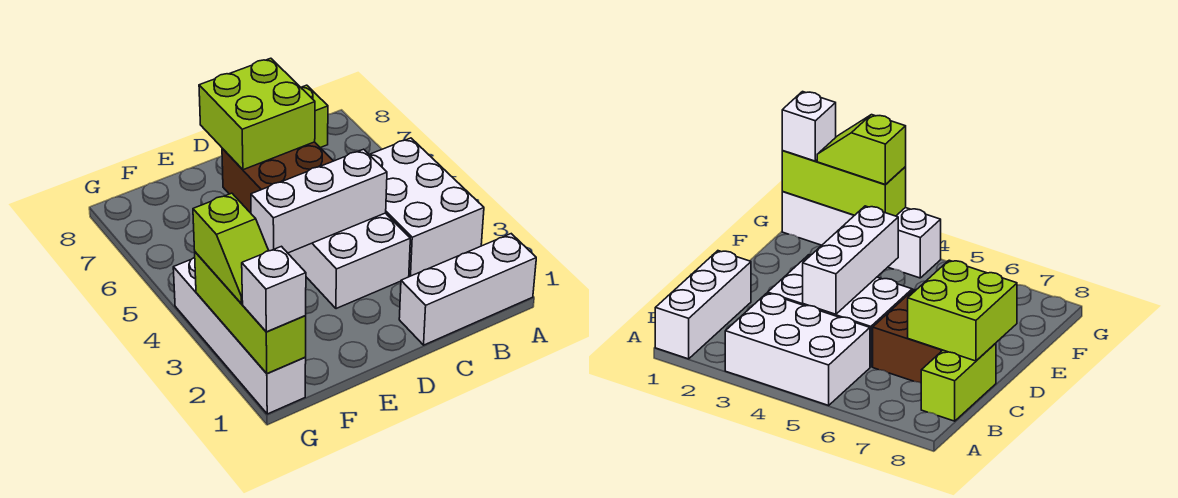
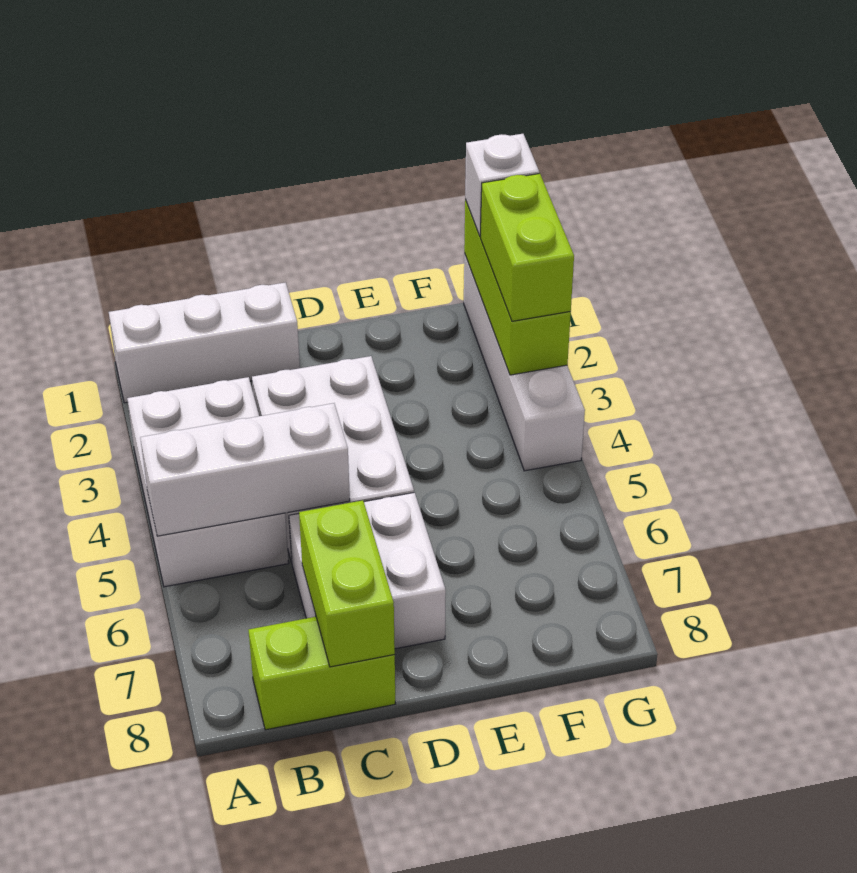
white brick C4:E4 level 2 -> white brick A5:C5 level 2
brown brick C6:D7 level 1 -> white brick C6:D7 level 1
lime brick C7:D8 level 2 -> lime brick C7:C8 level 2
lime slope G2:G3 level 3 top 3 -> lime brick G2:G3 level 3

